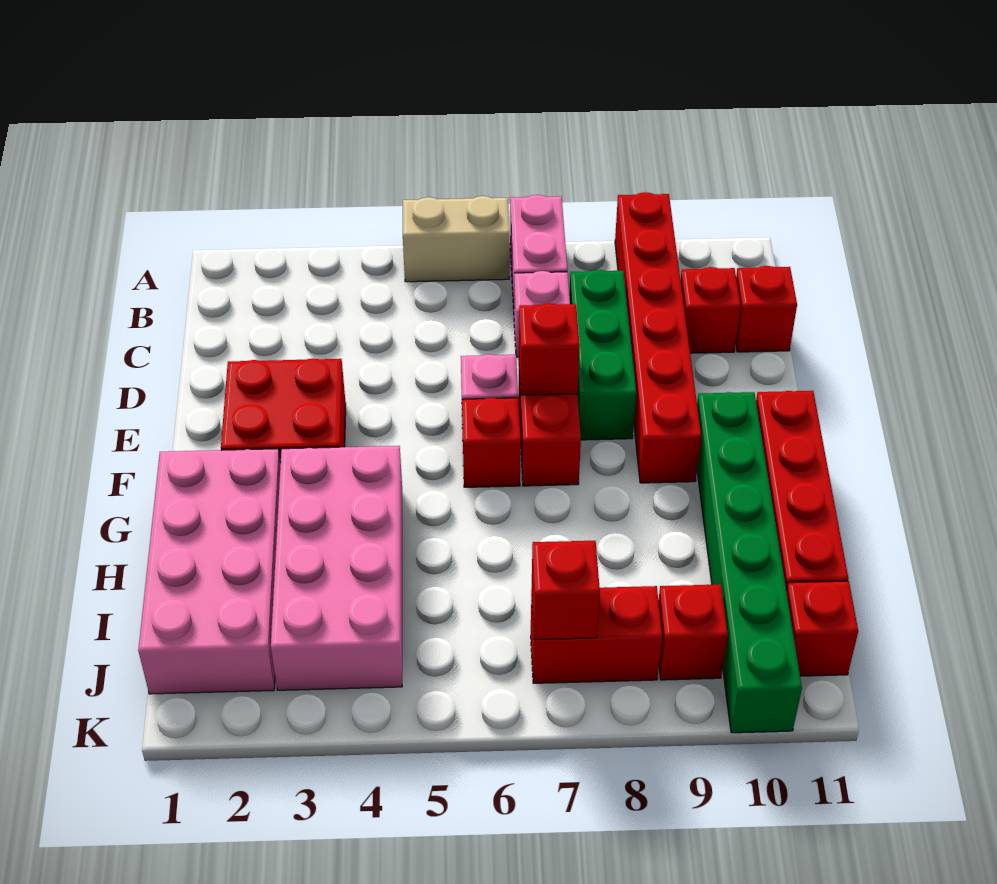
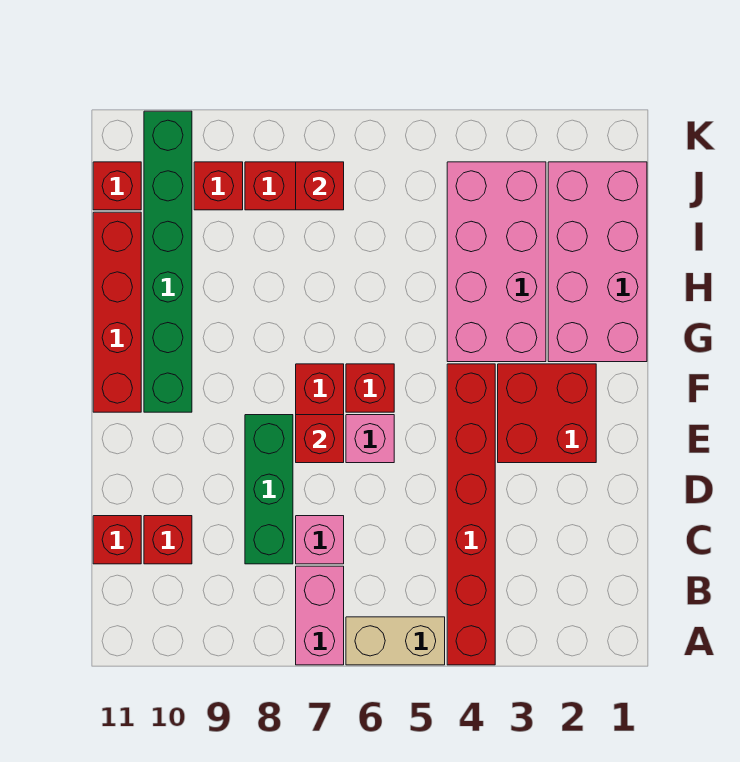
red brick A9:F9 level 1 -> red brick A4:F4 level 1

